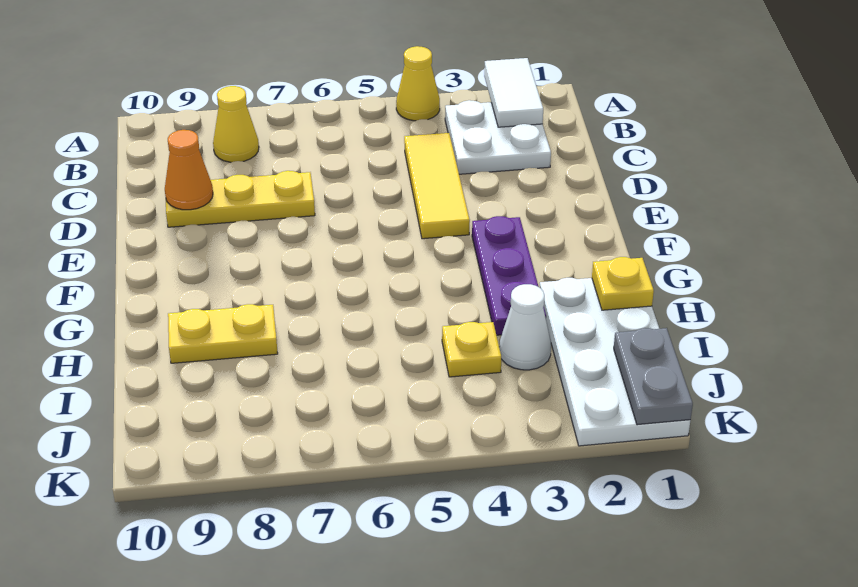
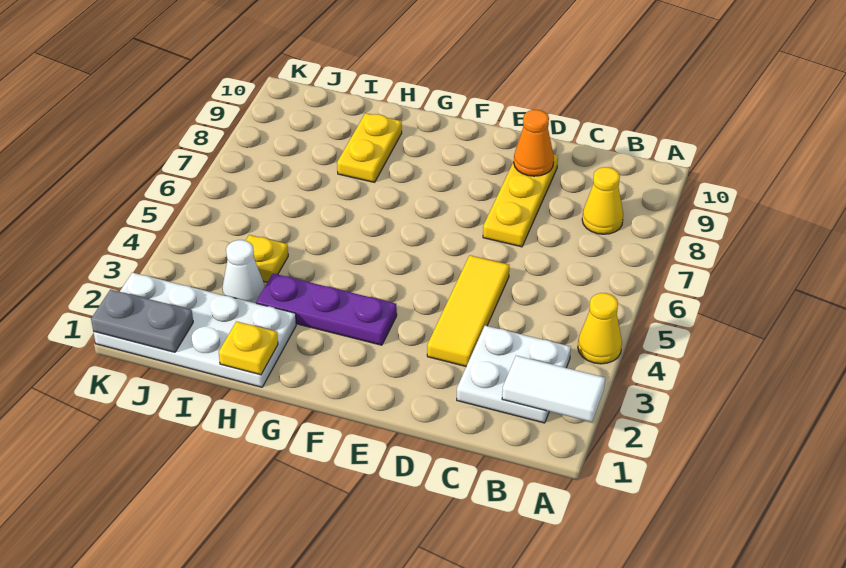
yellow tile C4:E4 level 1 -> yellow tile D3:D5 level 1

